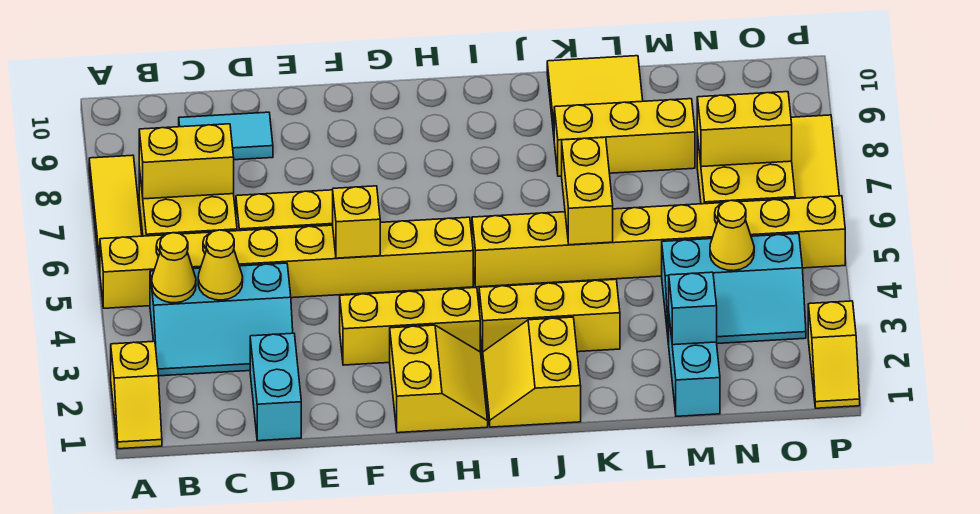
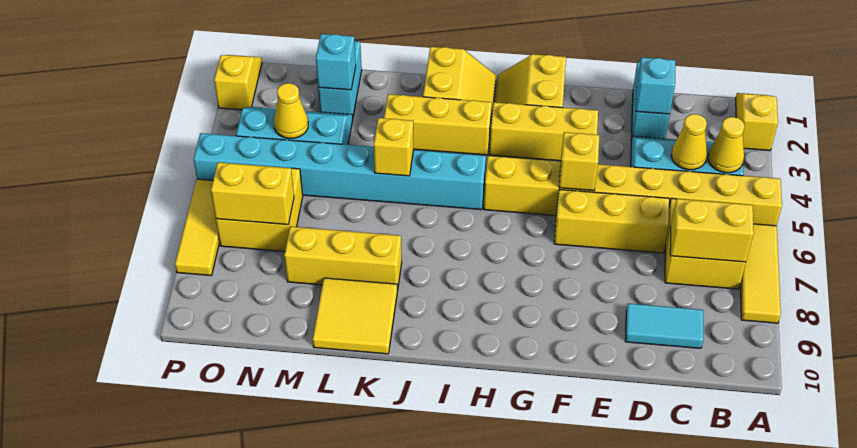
none -> cyan brick D2 level 2
yellow brick I5:P5 level 1 -> cyan brick I5:P5 level 1
yellow brick K5:K6 level 2 -> yellow brick K5 level 2

